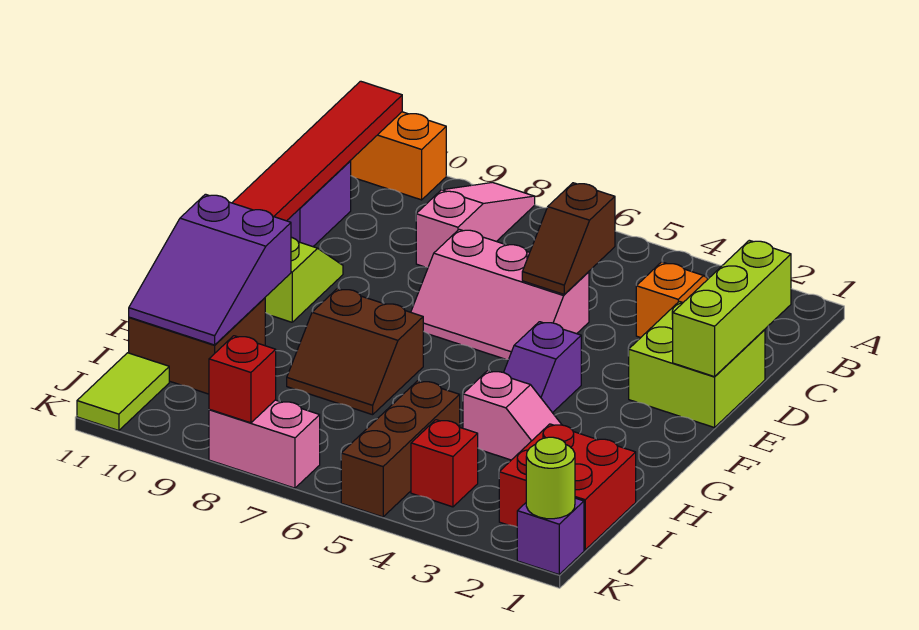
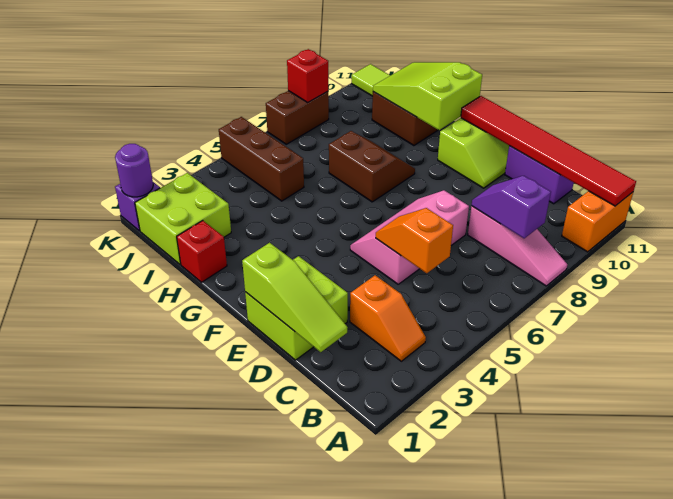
lime brick C1:E1 level 2 -> lime slope C1:E1 level 2 top E
brown slope C5:D5 level 2 top C -> orange slope C5:D5 level 2 top C
purple slope F4:G4 level 1 top F -> purple slope B8:C8 level 2 top B
brown slope G7:H8 level 1 top G -> brown slope G7:H8 level 1 top 7
purple slope G10:I11 level 2 top G -> lime slope G10:I11 level 2 top G
pink slope H3:H4 level 1 top 4 -> none
red brick I1:J2 level 1 -> lime brick I1:J2 level 1
red brick J4 level 1 -> red brick H1 level 1
lime round brick K1 level 2 -> purple round brick K1 level 2
pink brick K7:K8 level 1 -> brown brick K7:K8 level 1

